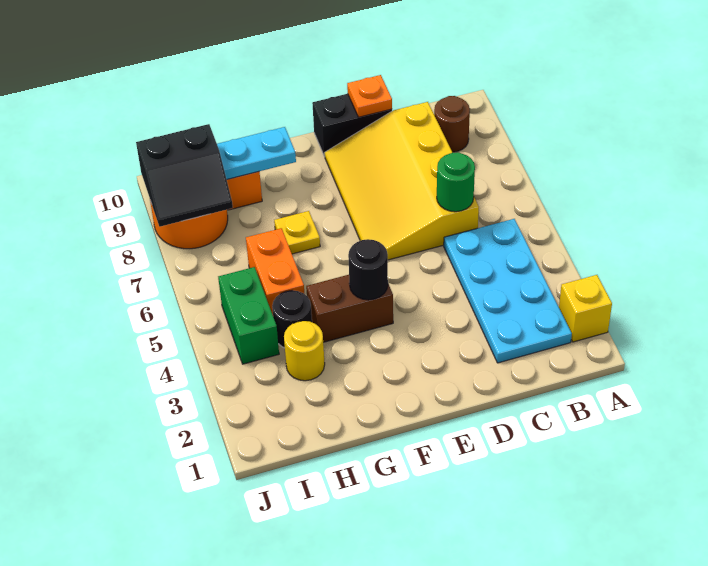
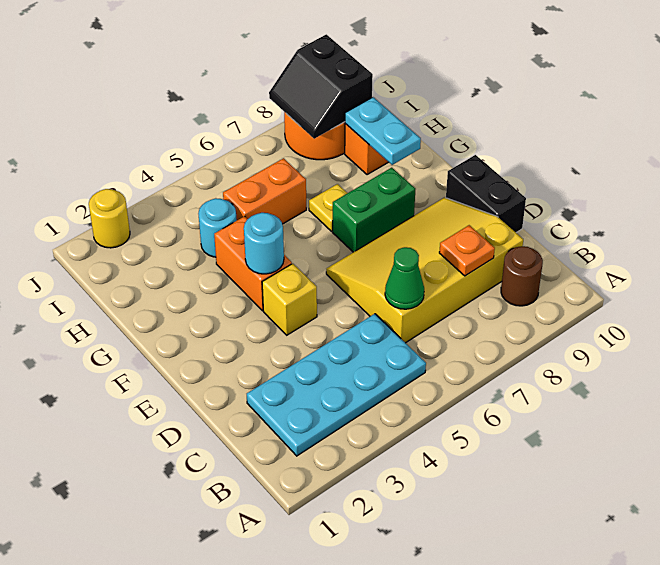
yellow brick A2 level 1 -> yellow brick E4 level 1
green round brick C6 level 2 -> green cone C6 level 2
orange plate D10 level 2 -> orange plate C8 level 2
brown brick F4:G4 level 1 -> orange brick F4:G4 level 1
black round brick F4 level 2 -> cyan round brick F4 level 2
yellow round brick H3 level 1 -> yellow round brick J2 level 1
black round brick H4 level 1 -> cyan round brick H4 level 1
green brick I4:I5 level 1 -> green brick F7:F8 level 1

